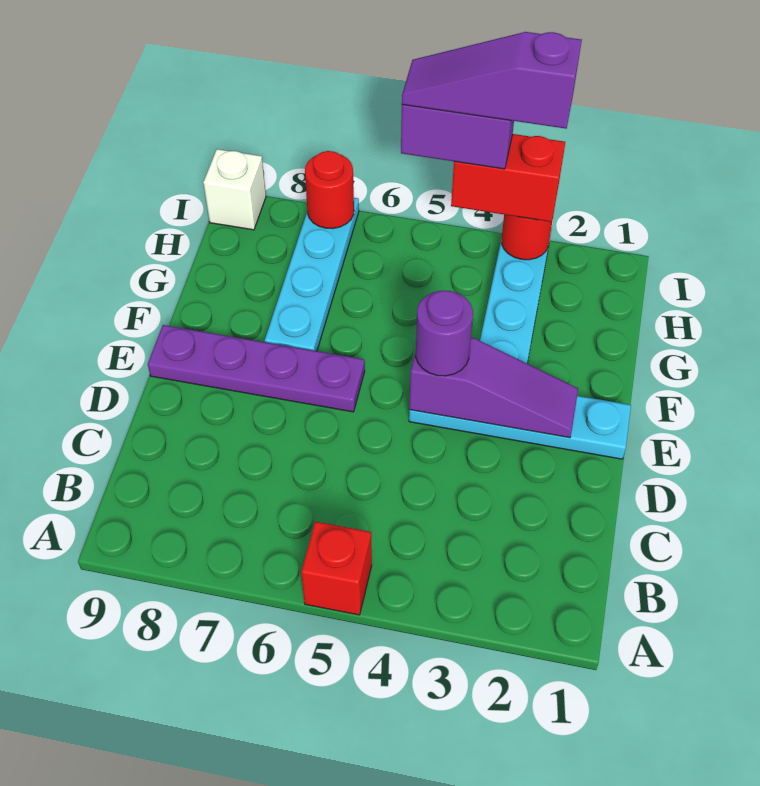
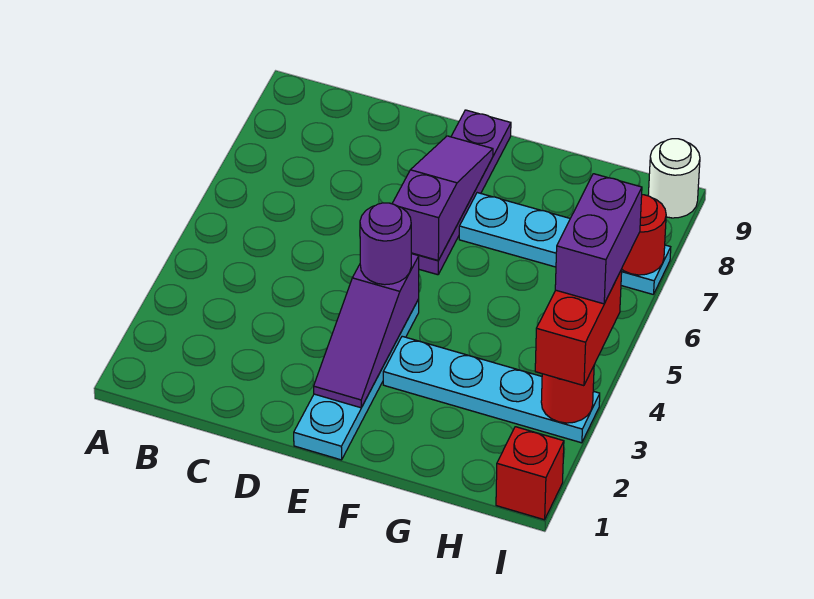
red brick A5 level 1 -> red brick I1 level 1
purple slope I3:I5 level 5 top 3 -> purple slope E6:E8 level 2 top 6
white brick I9 level 1 -> white round brick I9 level 1

